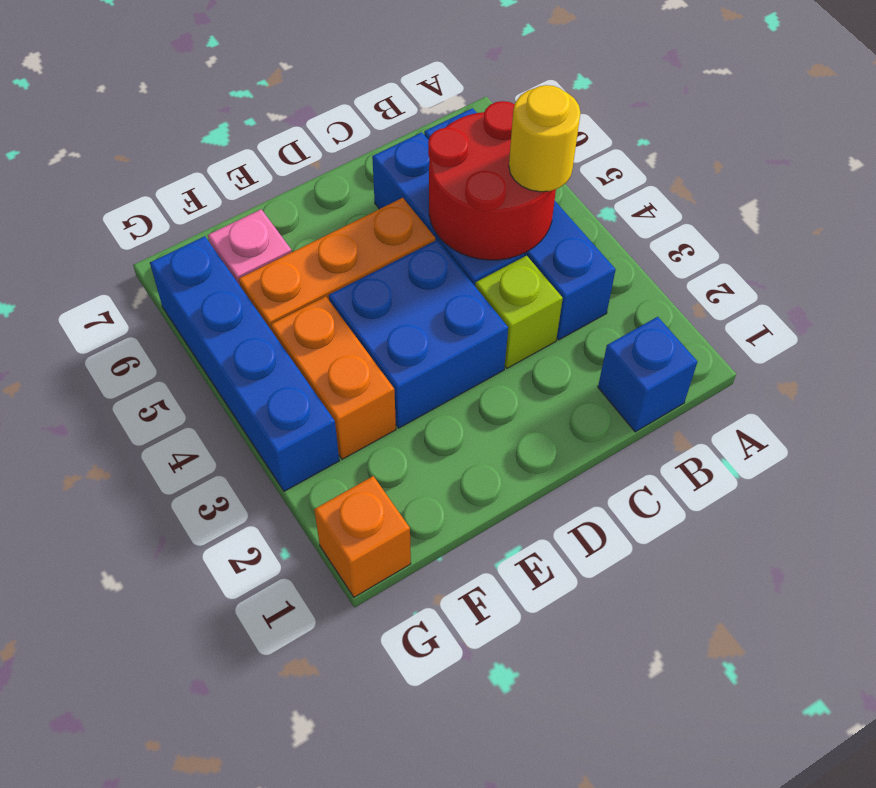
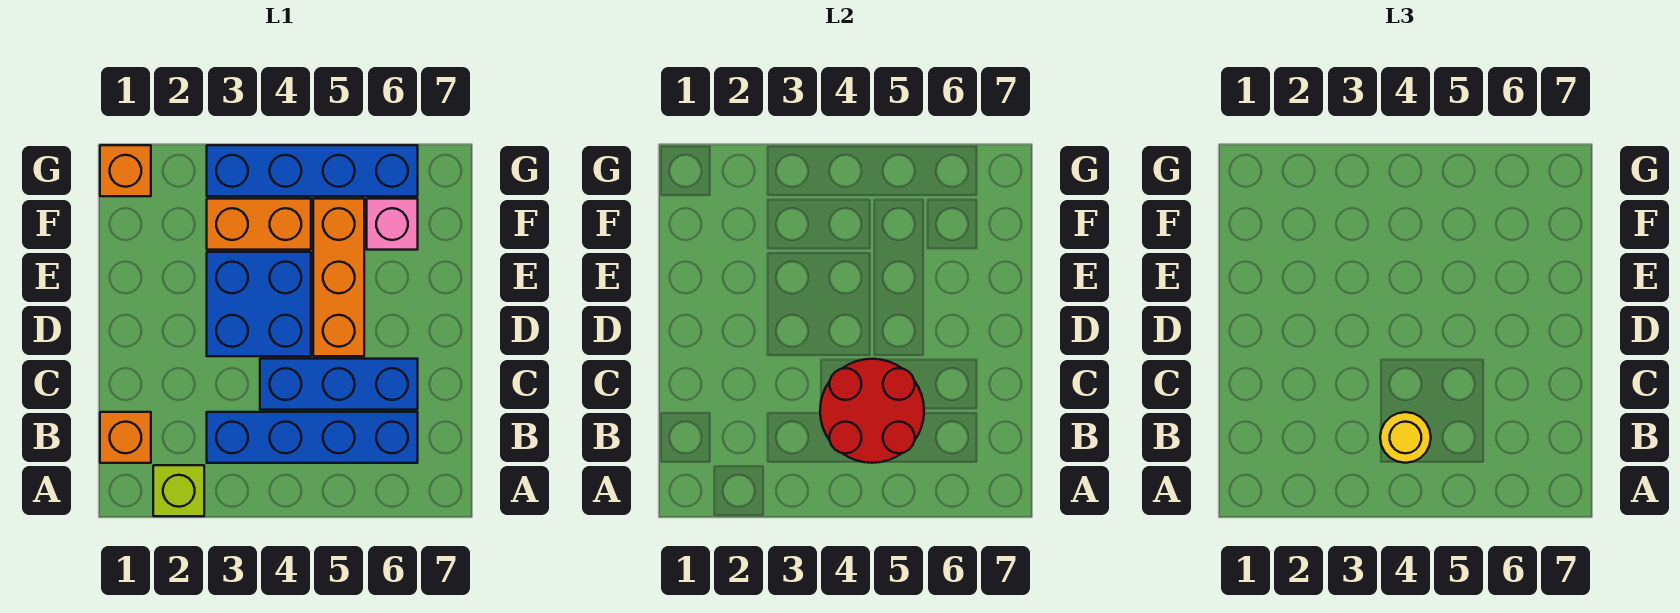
blue brick B1 level 1 -> orange brick B1 level 1
lime brick C3 level 1 -> lime brick A2 level 1

